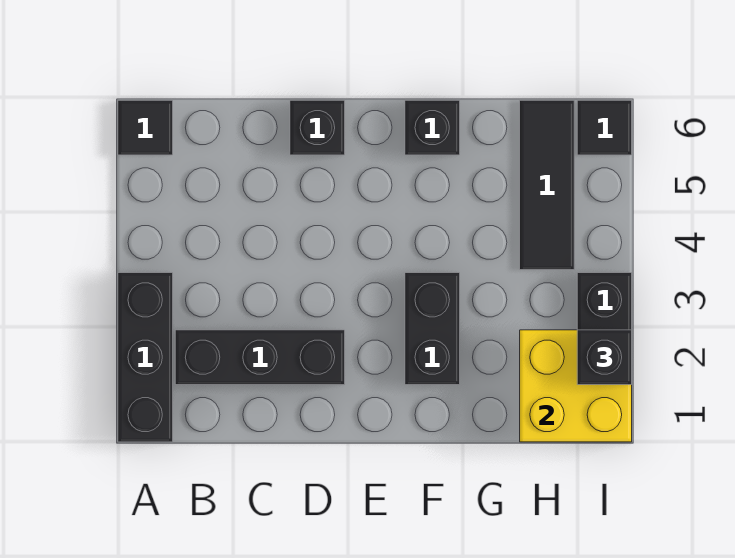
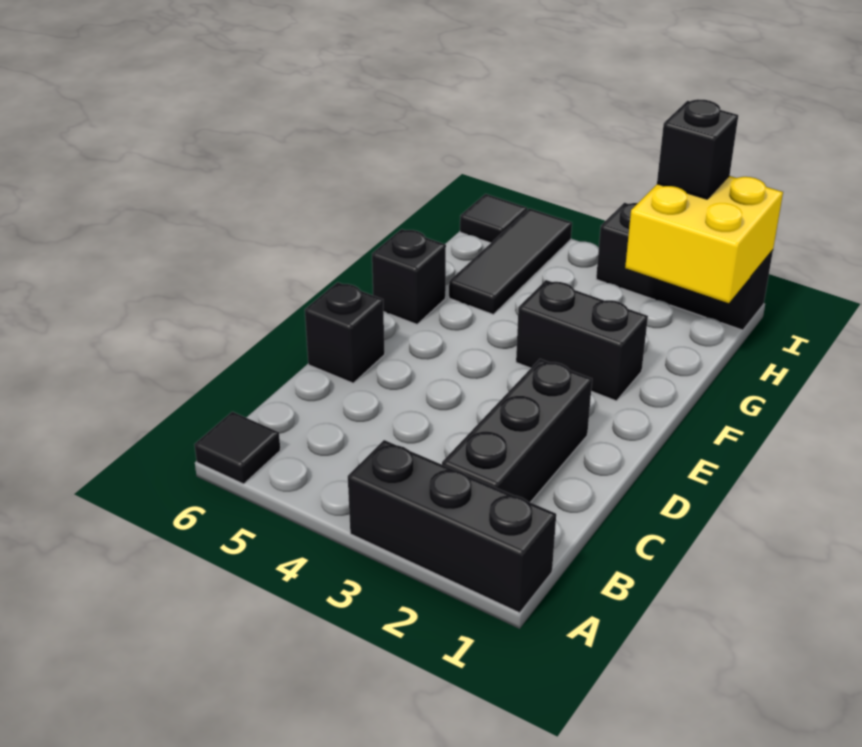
black tile H4:H6 level 1 -> black tile G5:I5 level 1

